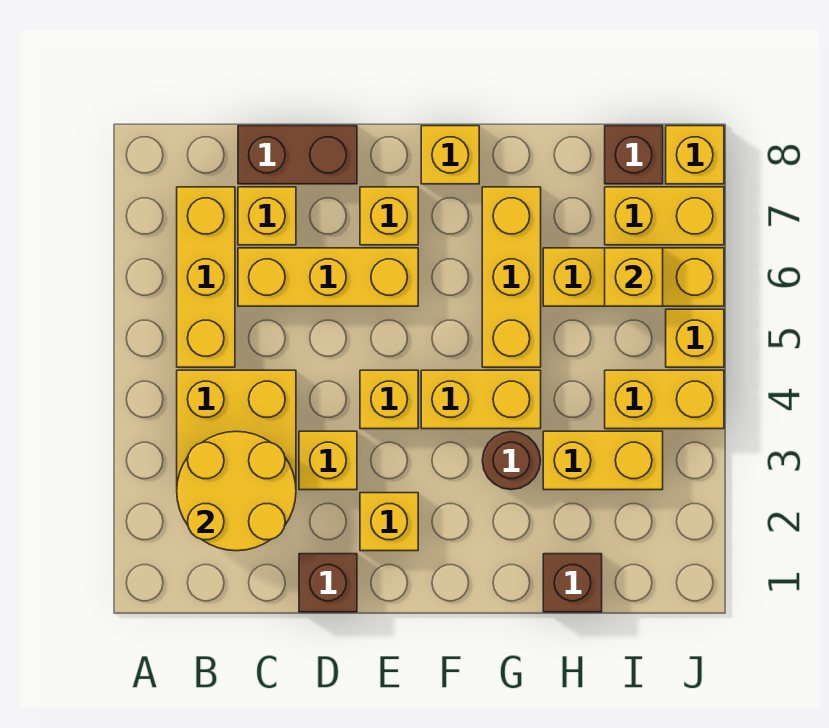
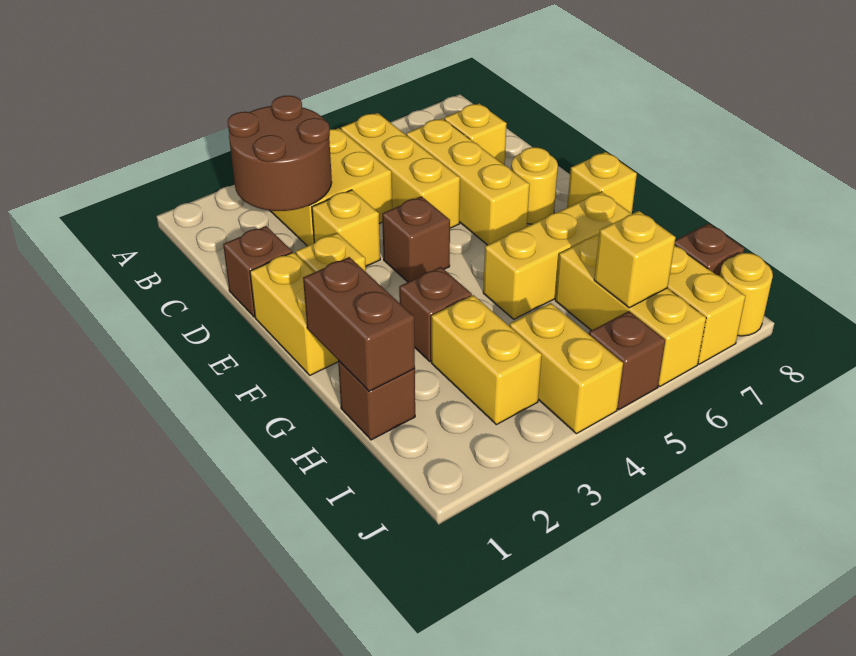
yellow round brick B2:C3 level 2 -> brown round brick B2:C3 level 2
yellow brick B5:B7 level 1 -> yellow brick B5:D5 level 1
brown brick C8:D8 level 1 -> brown brick G1:H1 level 2
yellow brick E4 level 1 -> brown brick E4 level 1
yellow brick E7 level 1 -> yellow round brick E7 level 1
yellow brick F4:G4 level 1 -> yellow brick E1:F1 level 1
brown round brick G3 level 1 -> brown brick G3 level 1
yellow brick J5 level 1 -> brown brick J5 level 1
yellow brick J8 level 1 -> yellow round brick J8 level 1

